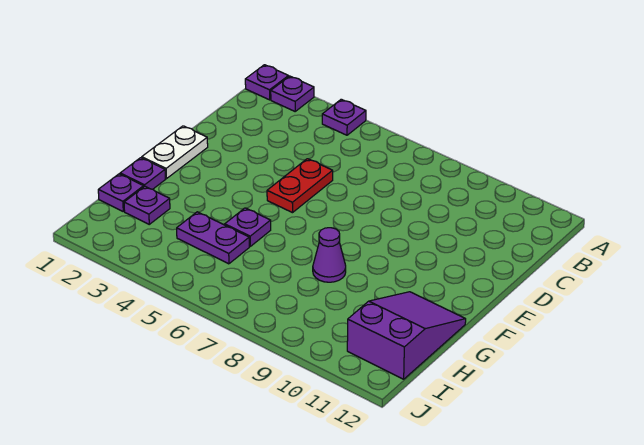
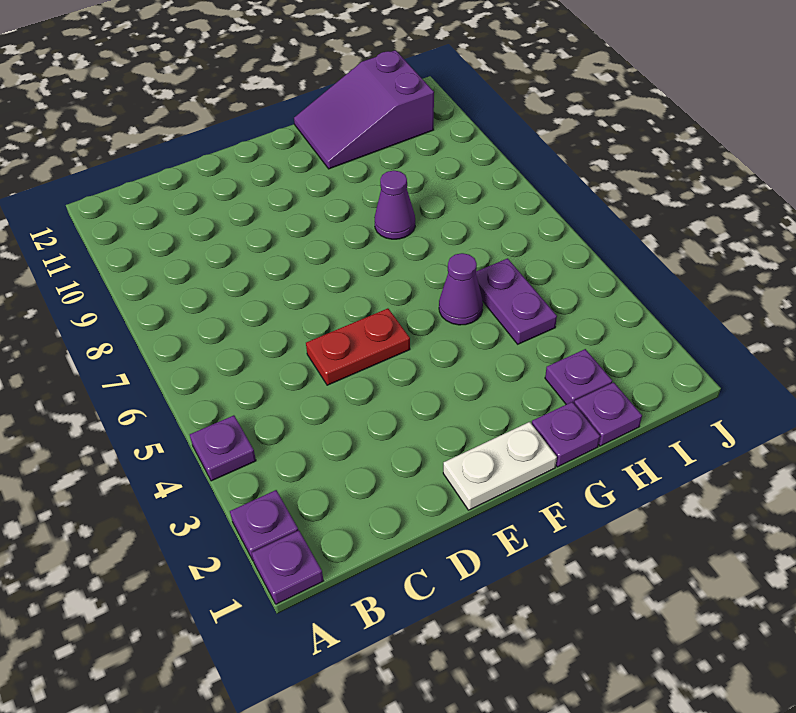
purple plate G5 level 1 -> purple cone G5 level 1

